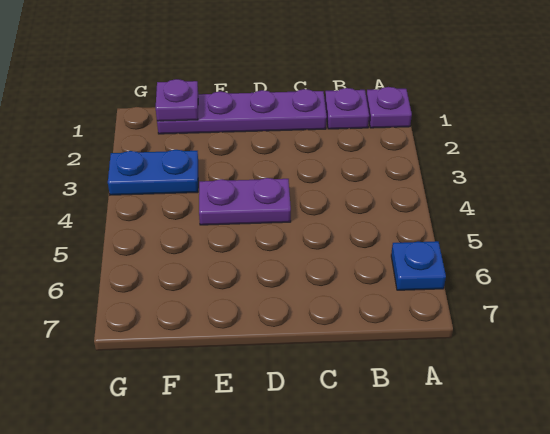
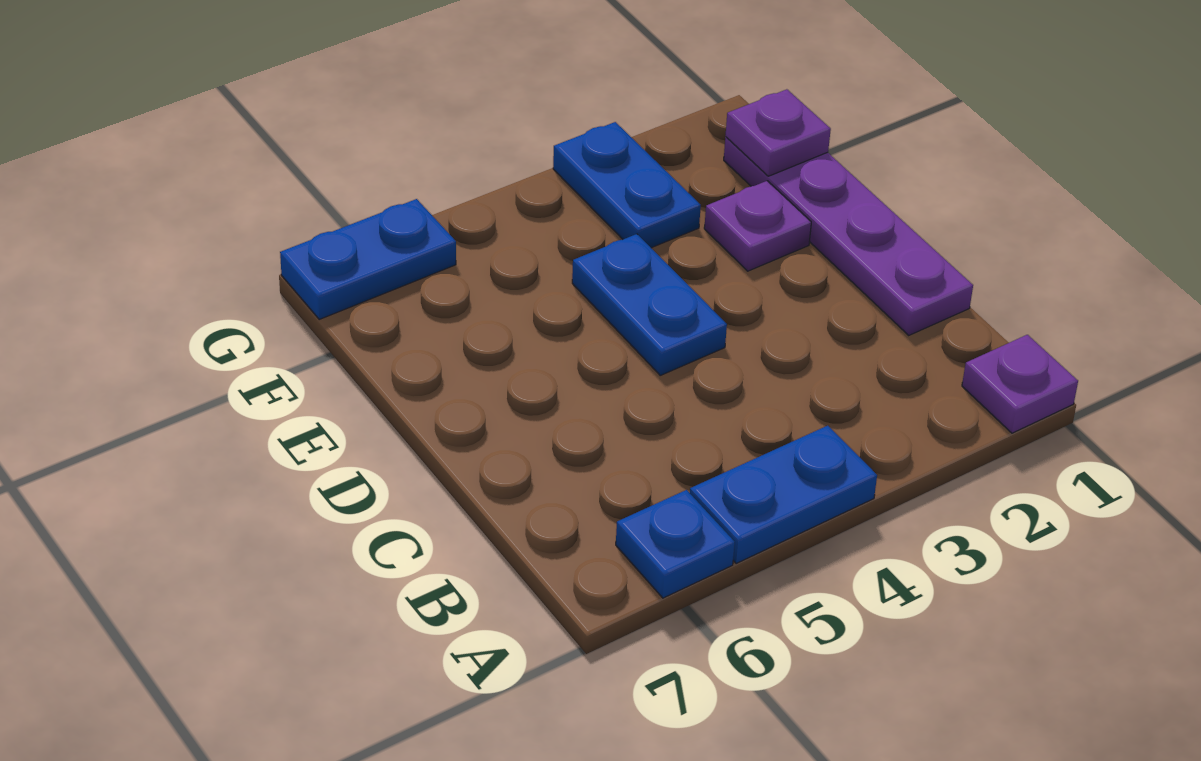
none -> blue plate A4:A5 level 1
purple plate B1 level 1 -> purple plate E2 level 1
purple plate D4:E4 level 1 -> blue plate D4:E4 level 1
none -> blue plate G6:G7 level 1

